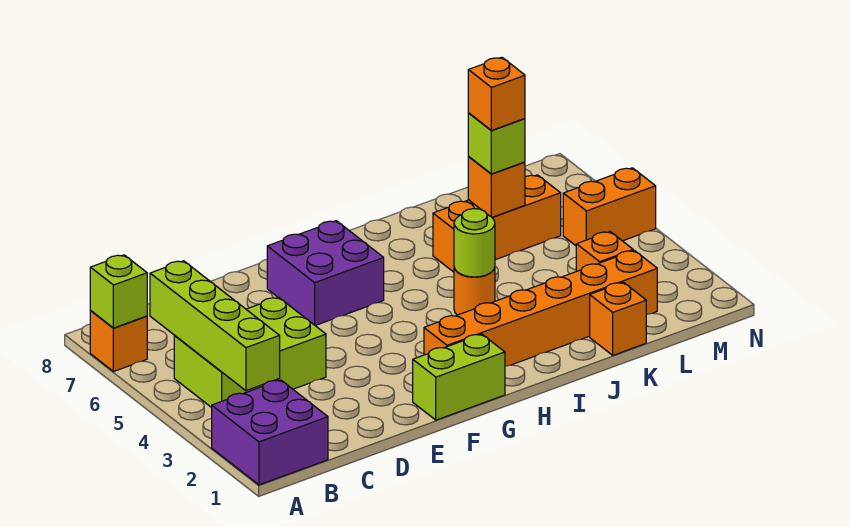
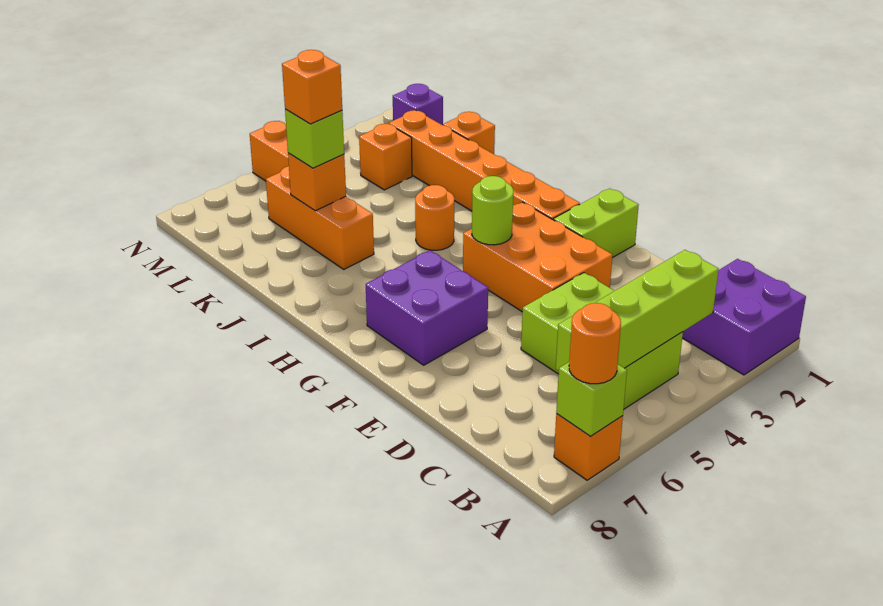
none -> orange round brick A7 level 3
none -> orange brick E3:G4 level 1
lime brick F1:G1 level 1 -> lime brick F1:F2 level 1
lime round brick I4 level 2 -> lime round brick G4 level 2
none -> purple brick M1 level 1

